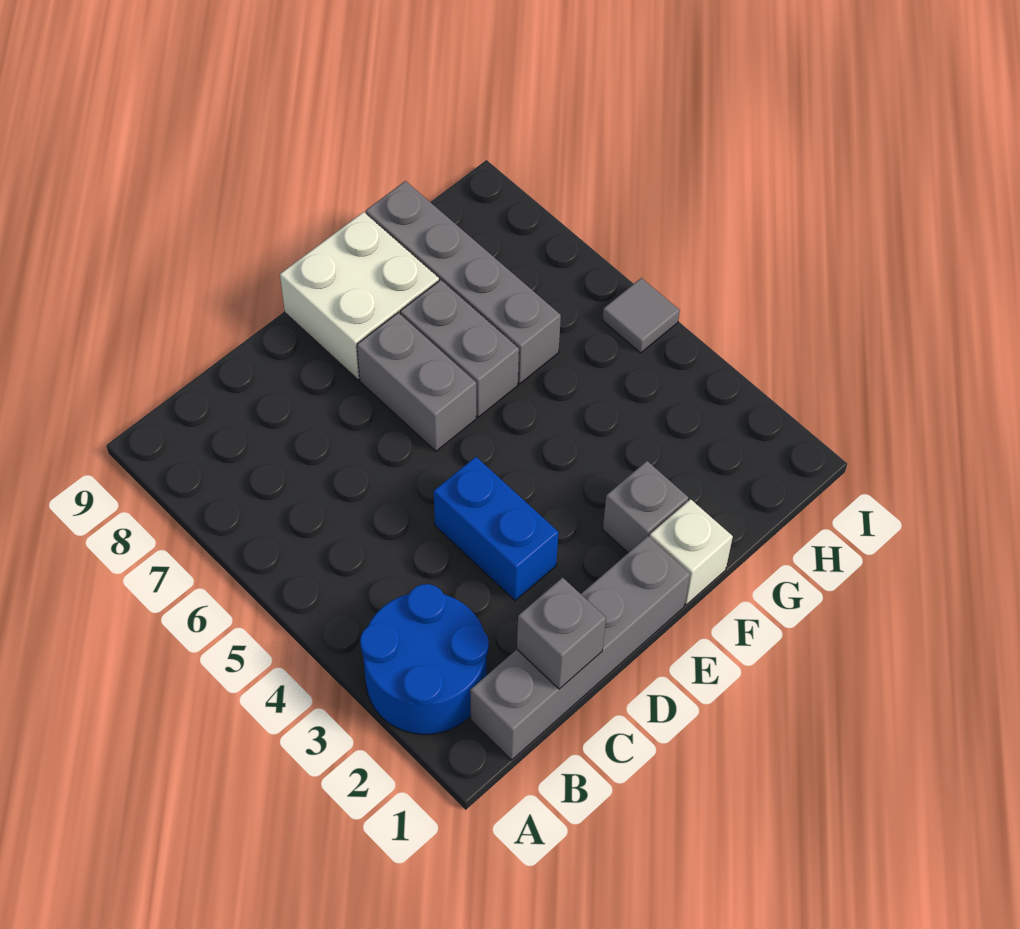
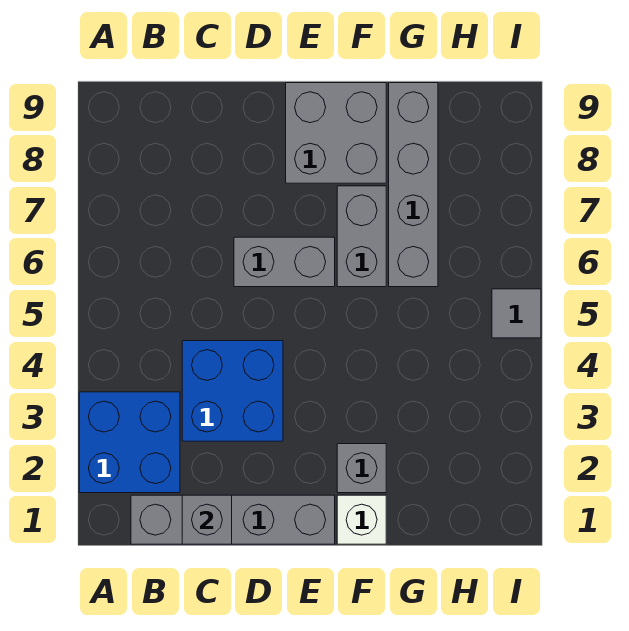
blue round brick A2:B3 level 1 -> blue brick A2:B3 level 1
blue brick D3:D4 level 1 -> blue brick C3:D4 level 1
grey brick E6:E7 level 1 -> grey brick D6:E6 level 1
white brick E8:F9 level 1 -> grey brick E8:F9 level 1

